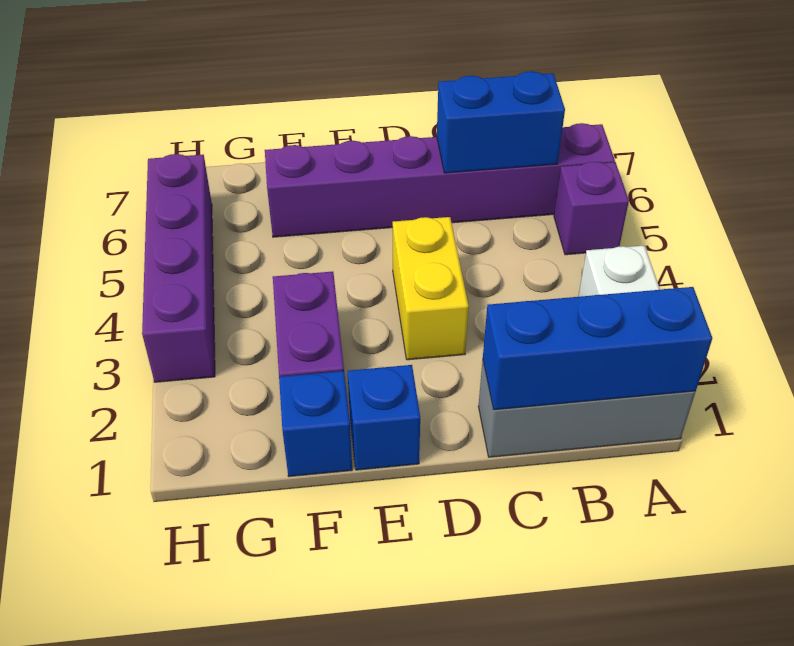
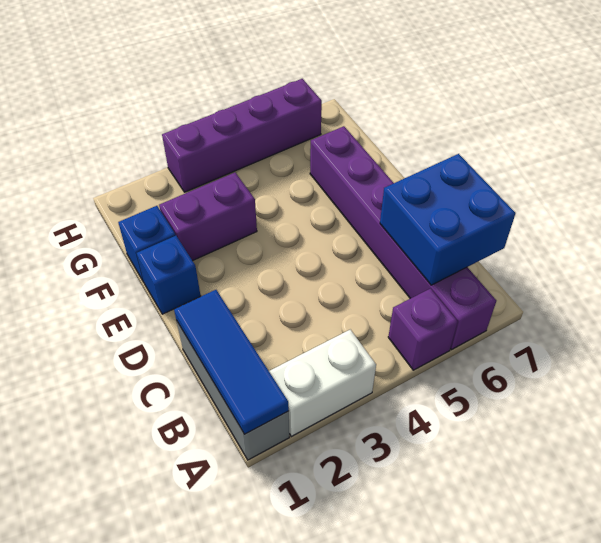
blue brick A1:C1 level 2 -> blue tile A1:C1 level 2
blue brick B6:C6 level 2 -> blue brick B6:C7 level 2
yellow brick D3:D4 level 1 -> none

